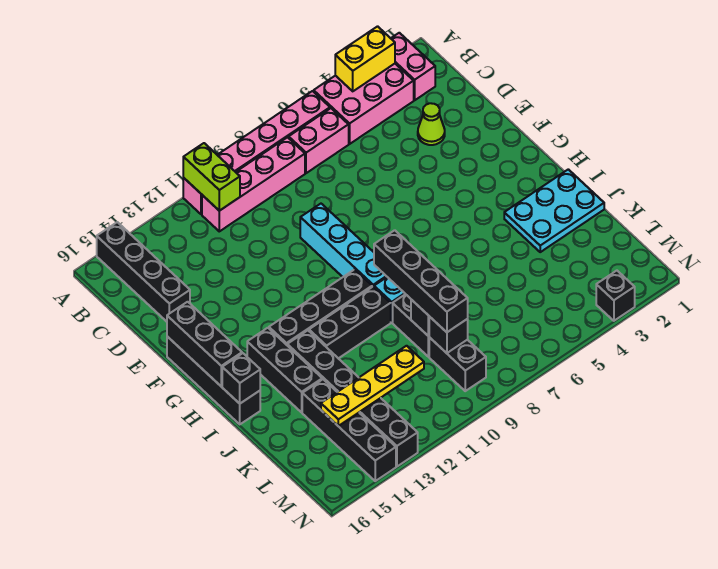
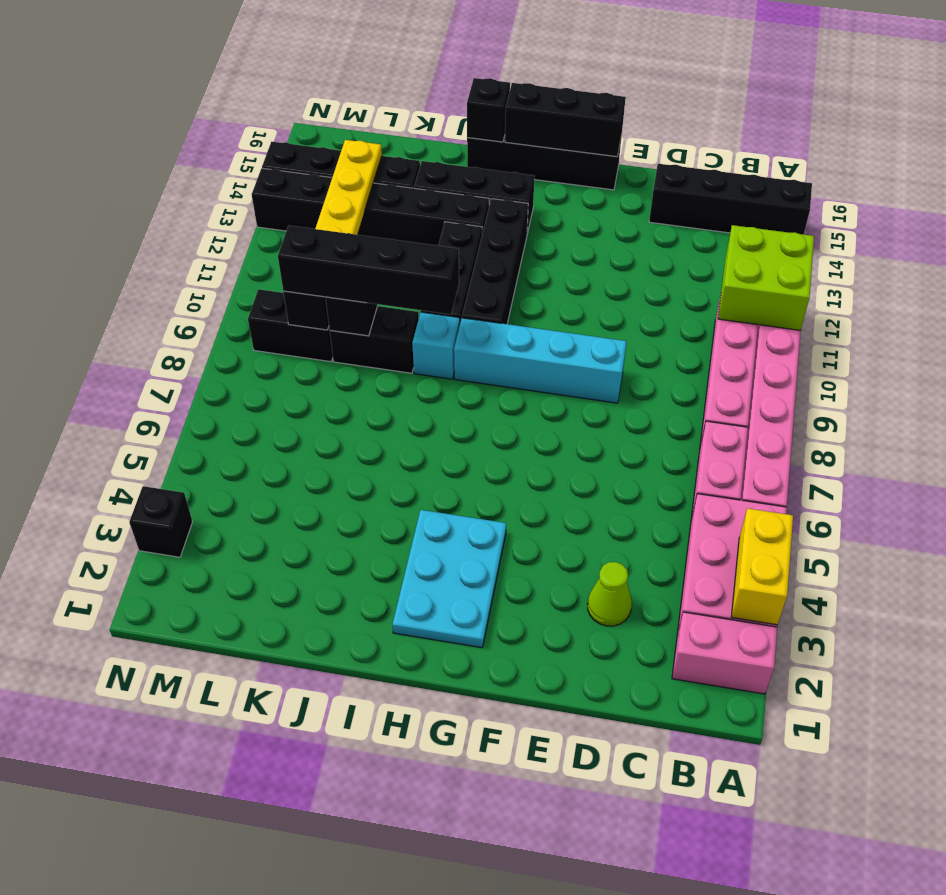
lime brick A11:B11 level 2 -> lime brick A11:B12 level 2
cyan plate I1:J3 level 1 -> cyan plate G2:H4 level 1

